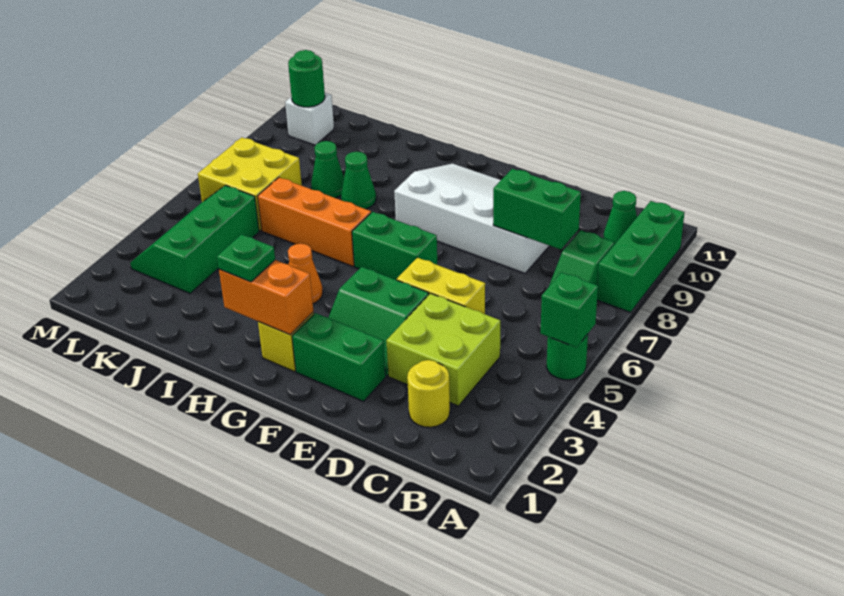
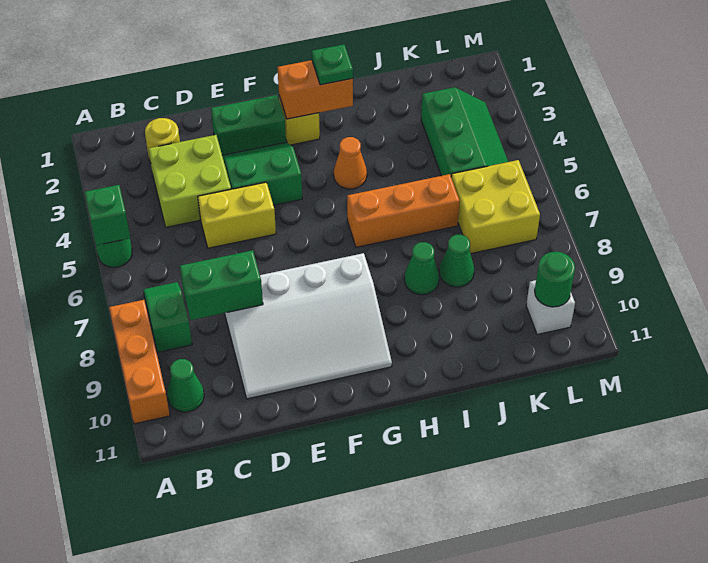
green brick A8:A10 level 1 -> orange brick A8:A10 level 1
green brick F6:G6 level 1 -> none

